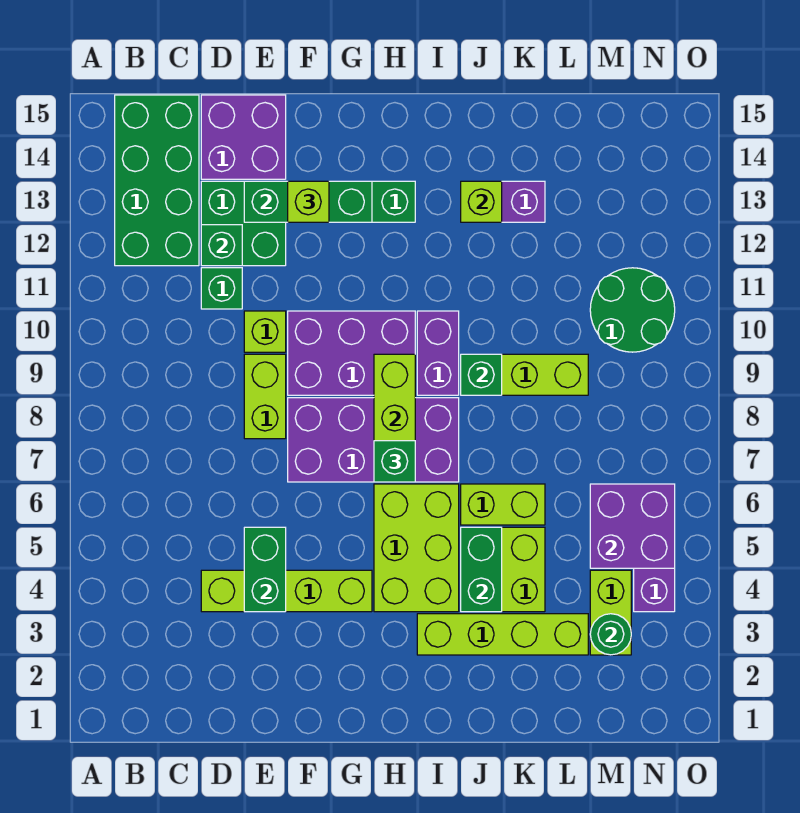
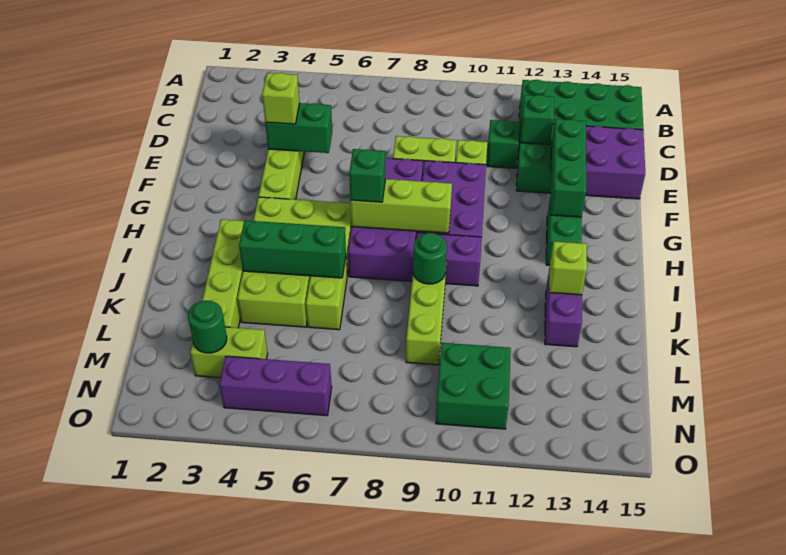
lime brick F13 level 3 -> lime brick E4 level 3
green brick J4:J5 level 2 -> green brick J4:J6 level 2
green brick J9 level 2 -> green round brick J9 level 2
purple brick M5:N6 level 2 -> none
green round brick M10:N11 level 1 -> green brick M10:N11 level 1

